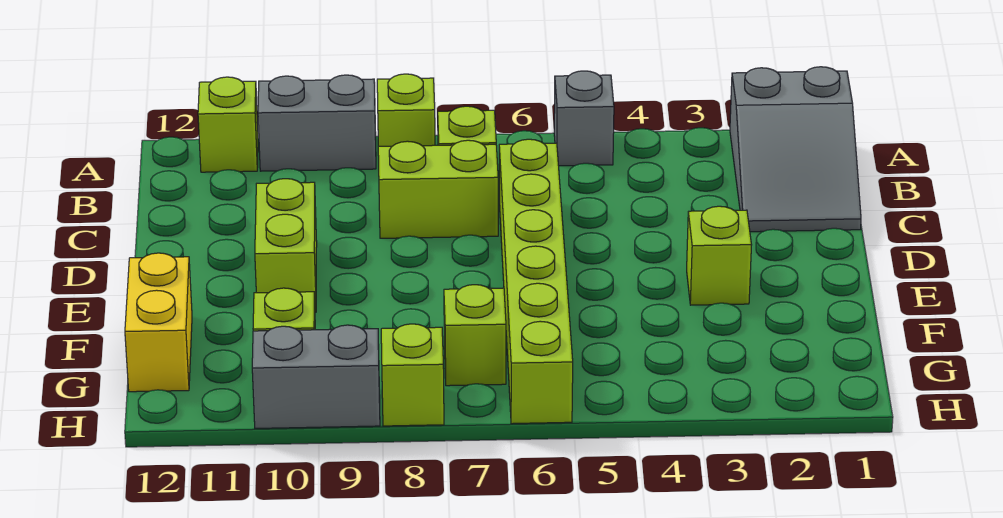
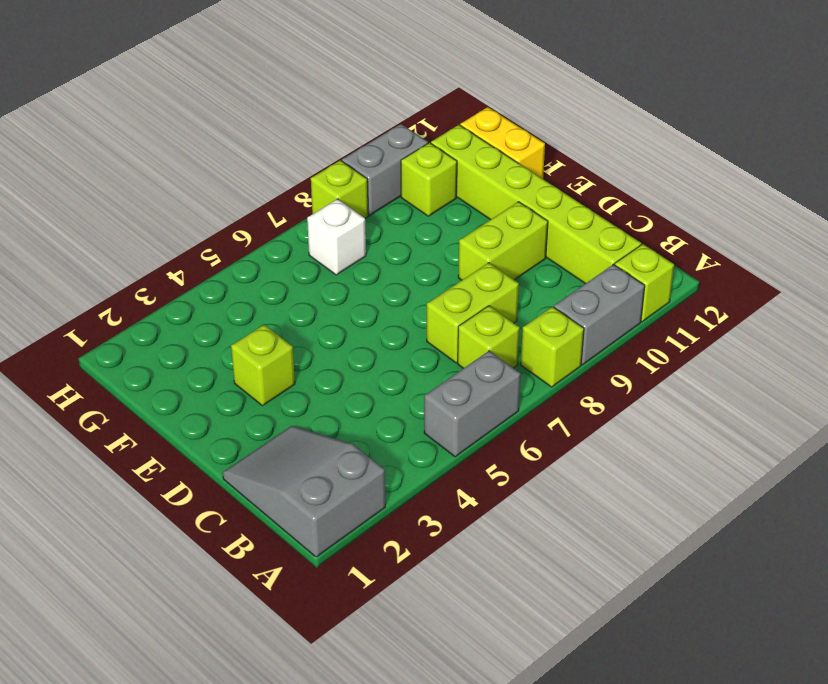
grey brick A5 level 1 -> grey brick A5:A6 level 1
lime brick C6:H6 level 1 -> lime brick B11:G11 level 1
lime brick D10:E10 level 1 -> lime brick D9:D10 level 1
lime brick G7 level 1 -> white brick G7 level 1

